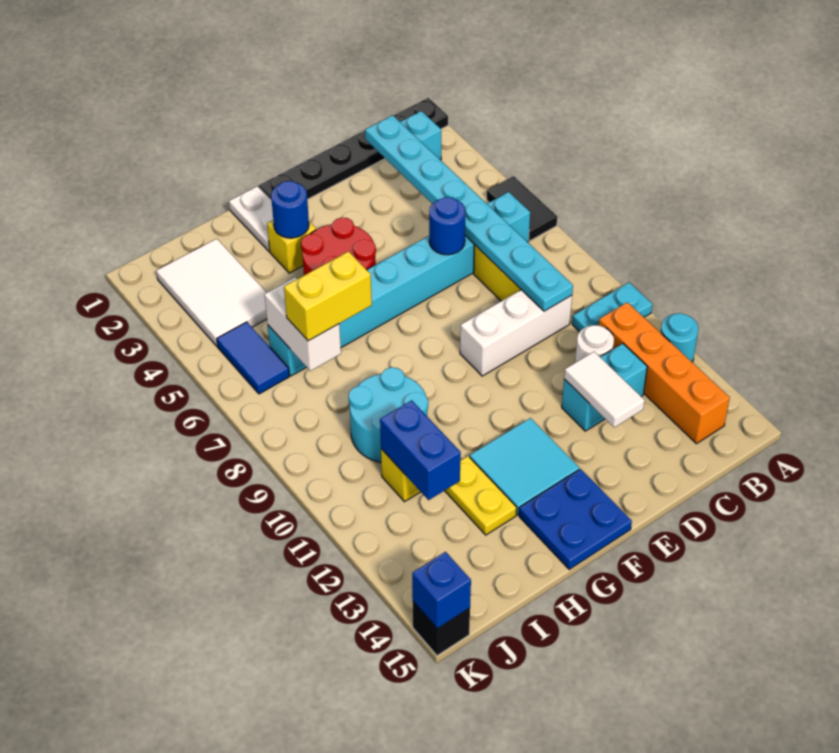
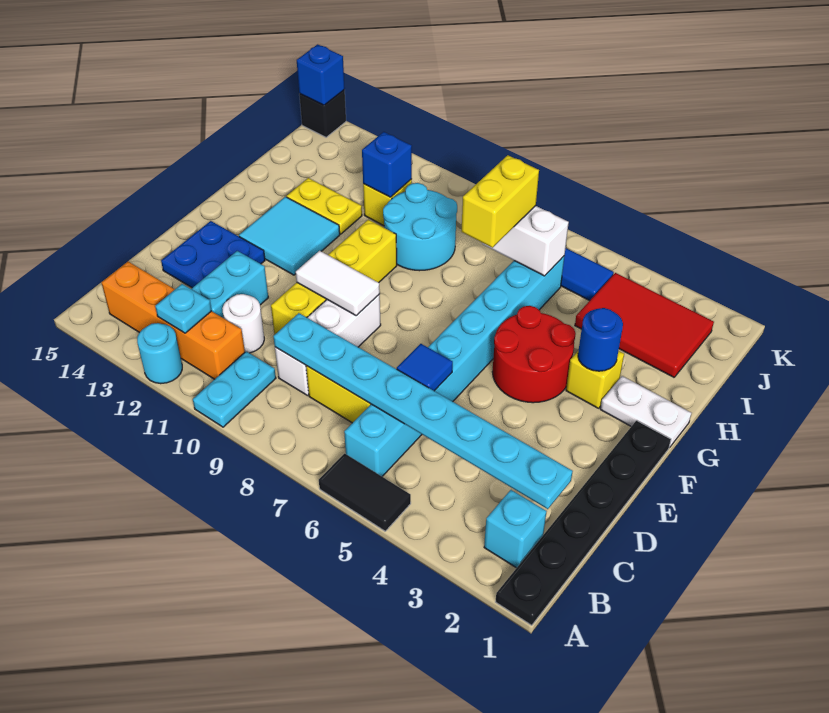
none -> cyan plate B12 level 2
blue round brick D6 level 2 -> blue tile D6 level 2
none -> yellow brick D10:G10 level 1
white tile D12:D13 level 2 -> white tile E9:E10 level 2
blue plate F14:G15 level 1 -> blue plate D13:E14 level 1
white tile I2:J4 level 1 -> red tile I2:J4 level 1
blue brick I11:I12 level 2 -> blue brick I11 level 2

